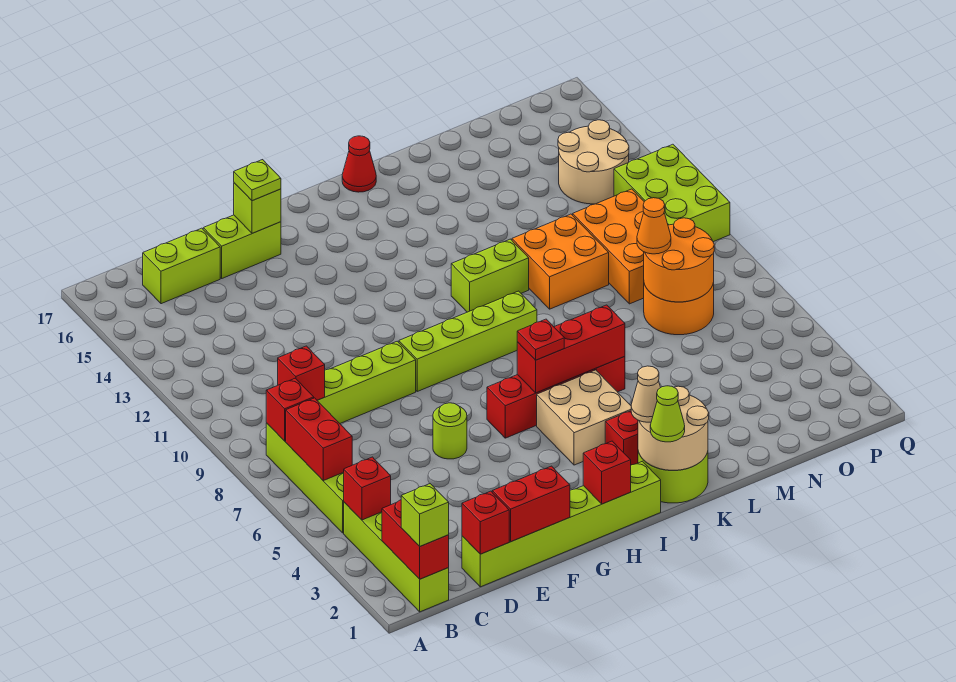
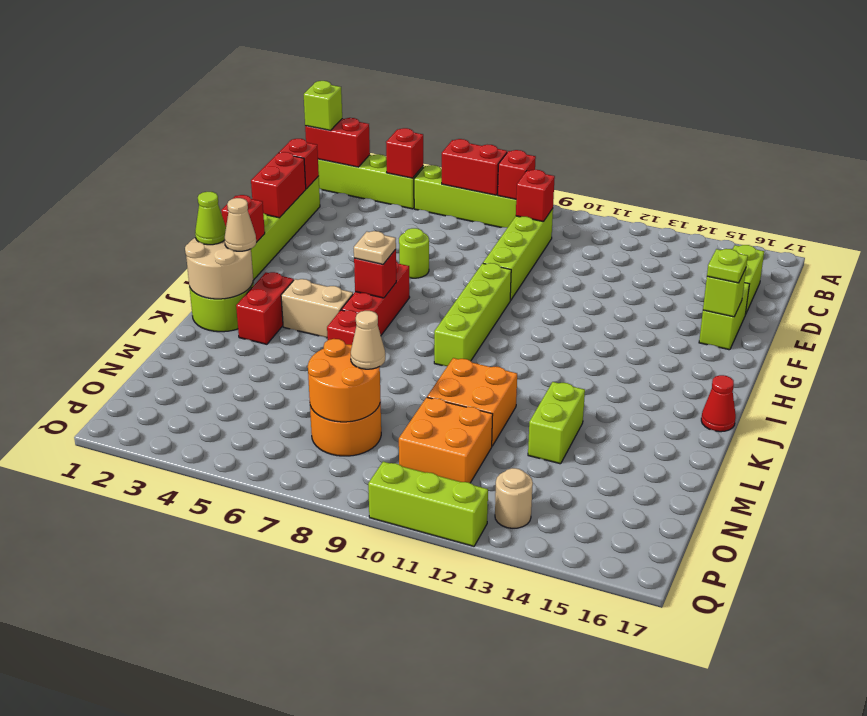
tan brick I4:J5 level 1 -> tan brick J4:J5 level 1
red brick I6:K6 level 2 -> red brick I6 level 2
red plate I6 level 3 -> tan plate I6 level 3
lime brick J11:K11 level 1 -> lime brick L13:M13 level 1
orange cone N8 level 3 -> tan cone N8 level 3
orange brick N9:O11 level 1 -> orange brick N10:O11 level 1
tan round brick O13:P14 level 1 -> tan round brick P13 level 1
lime brick P10:Q12 level 1 -> lime brick Q10:Q12 level 1

